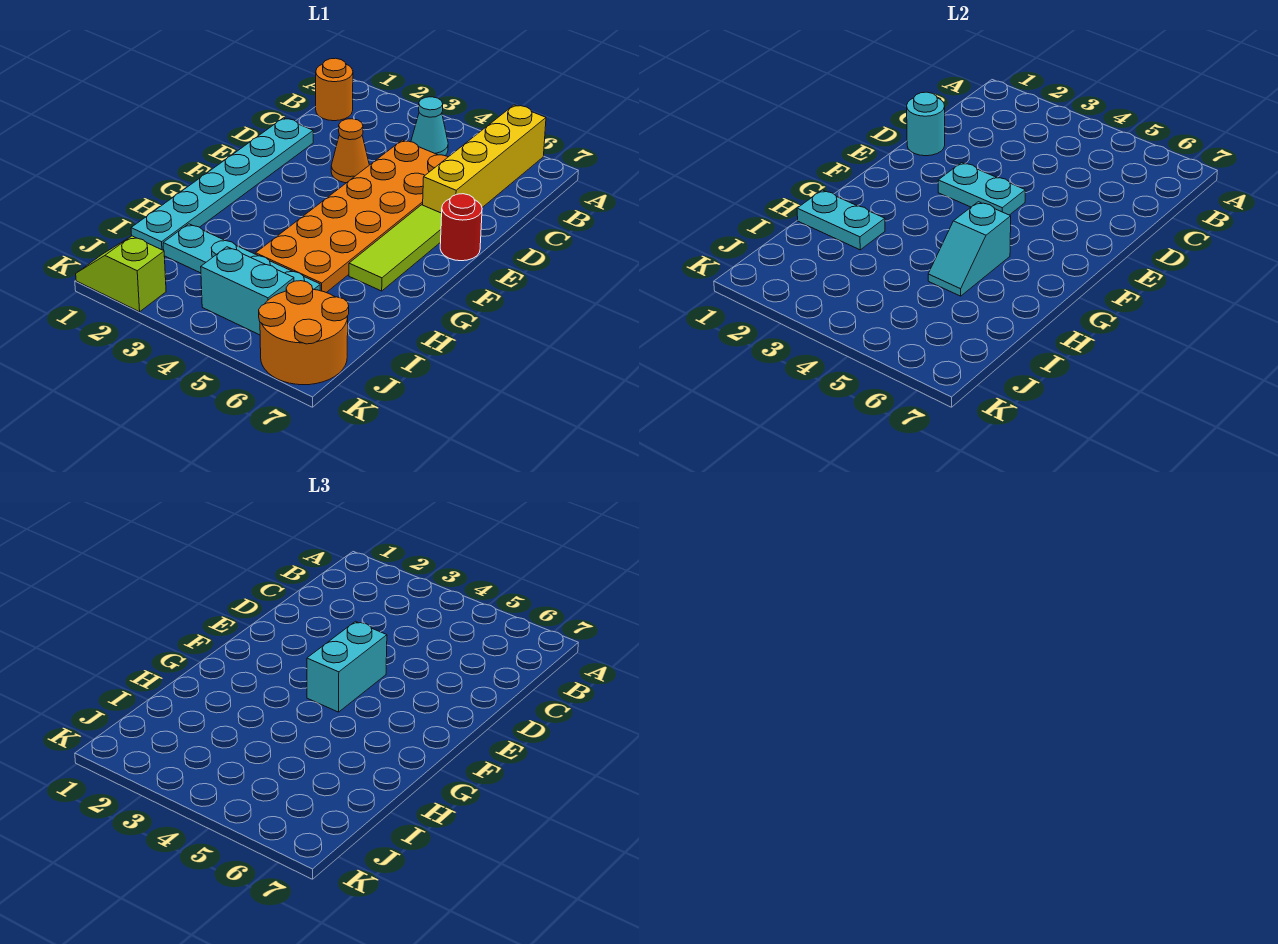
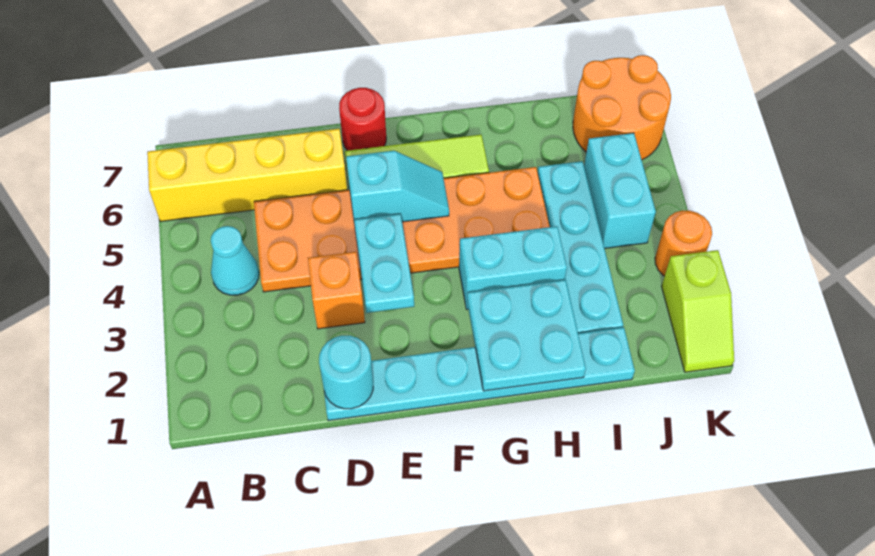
orange round brick B1 level 1 -> orange round brick K3 level 1
orange cone D3 level 1 -> orange brick D3 level 1
cyan brick E4:F4 level 3 -> cyan brick G3:H3 level 1
cyan slope G5:H5 level 2 top G -> cyan slope E5:F5 level 2 top E
cyan plate H1:H2 level 2 -> cyan plate G1:H2 level 2

